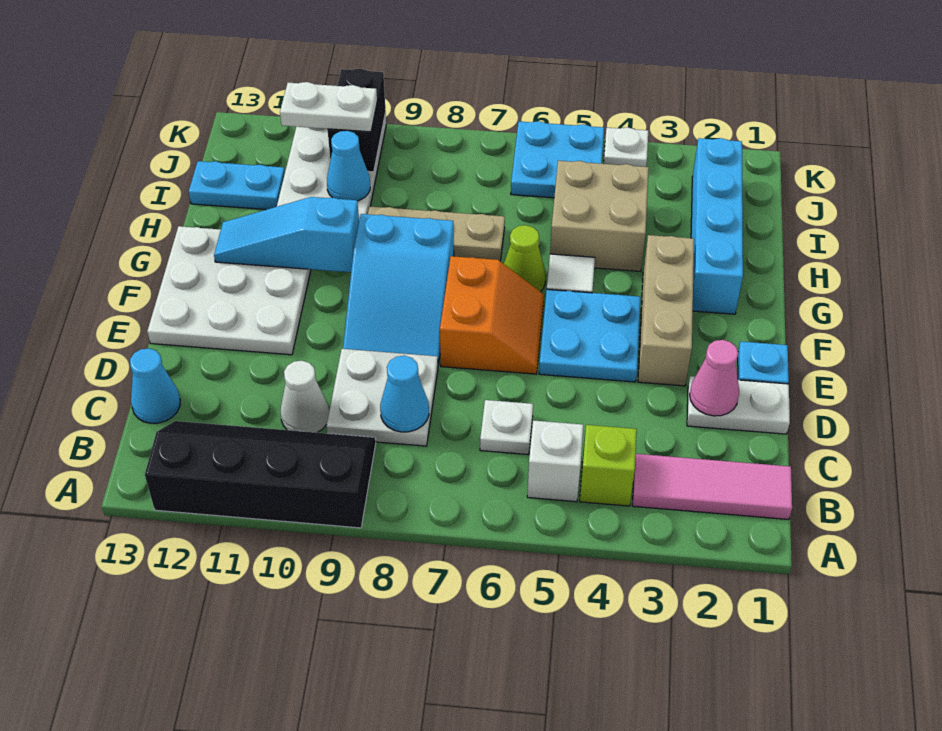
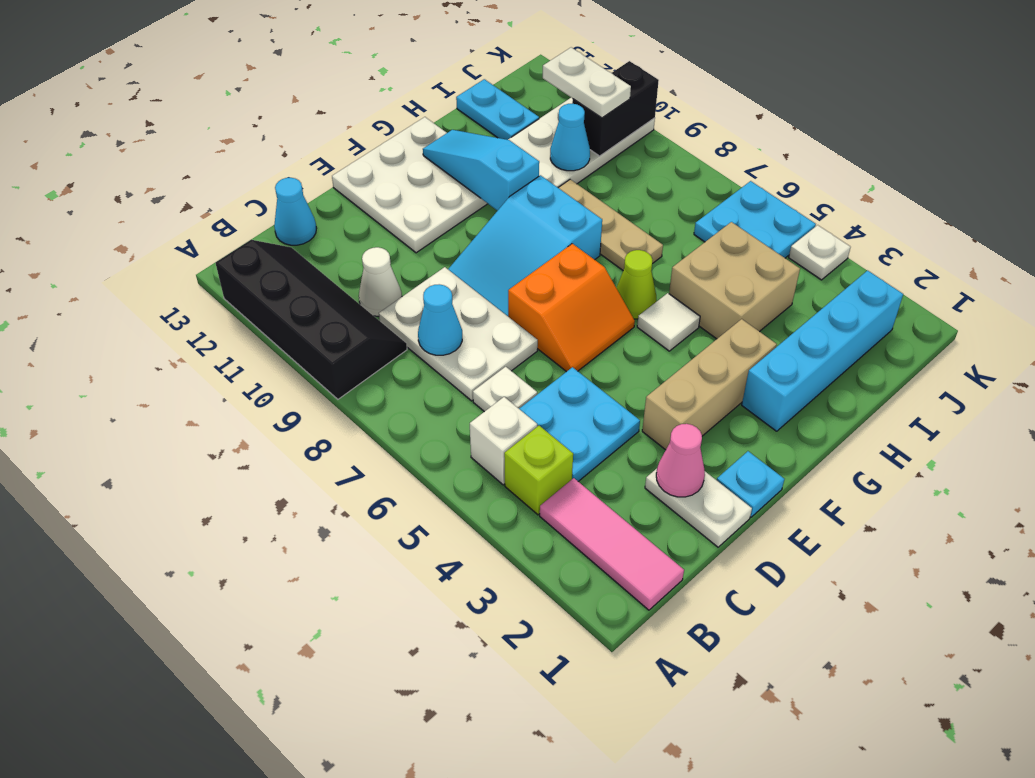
white plate C8:D9 level 1 -> white plate C7:D9 level 1
cyan plate E4:F5 level 1 -> cyan plate C4:D5 level 1

